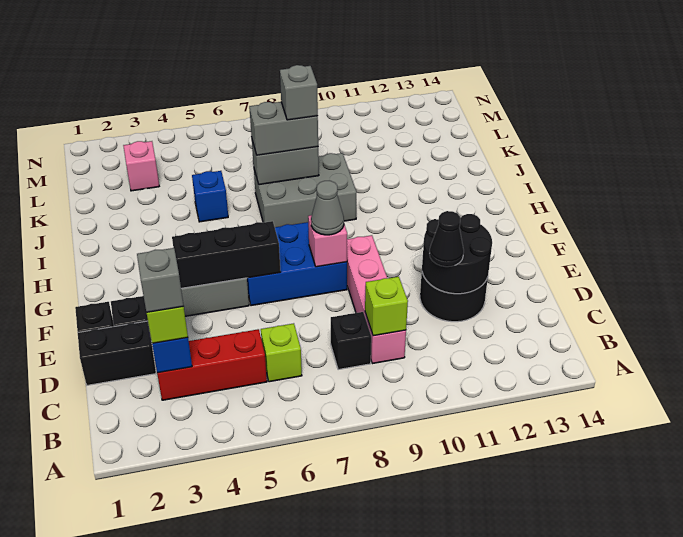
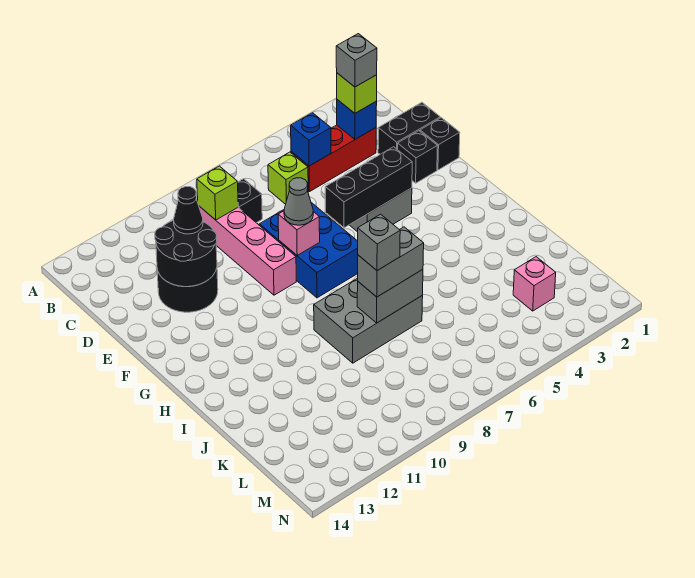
blue brick F6:G8 level 1 -> blue brick E7:G8 level 1
blue brick J5 level 1 -> blue brick C5 level 2

